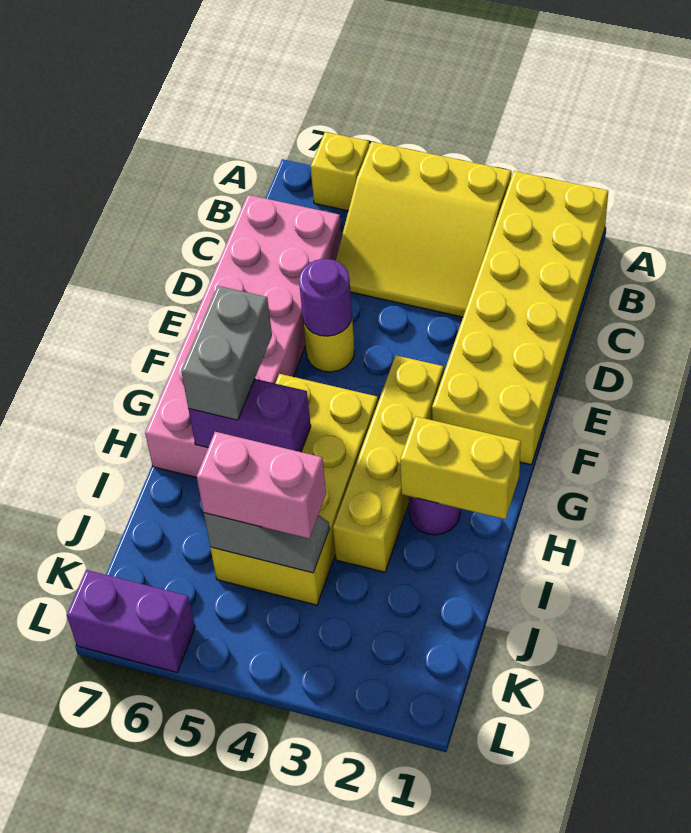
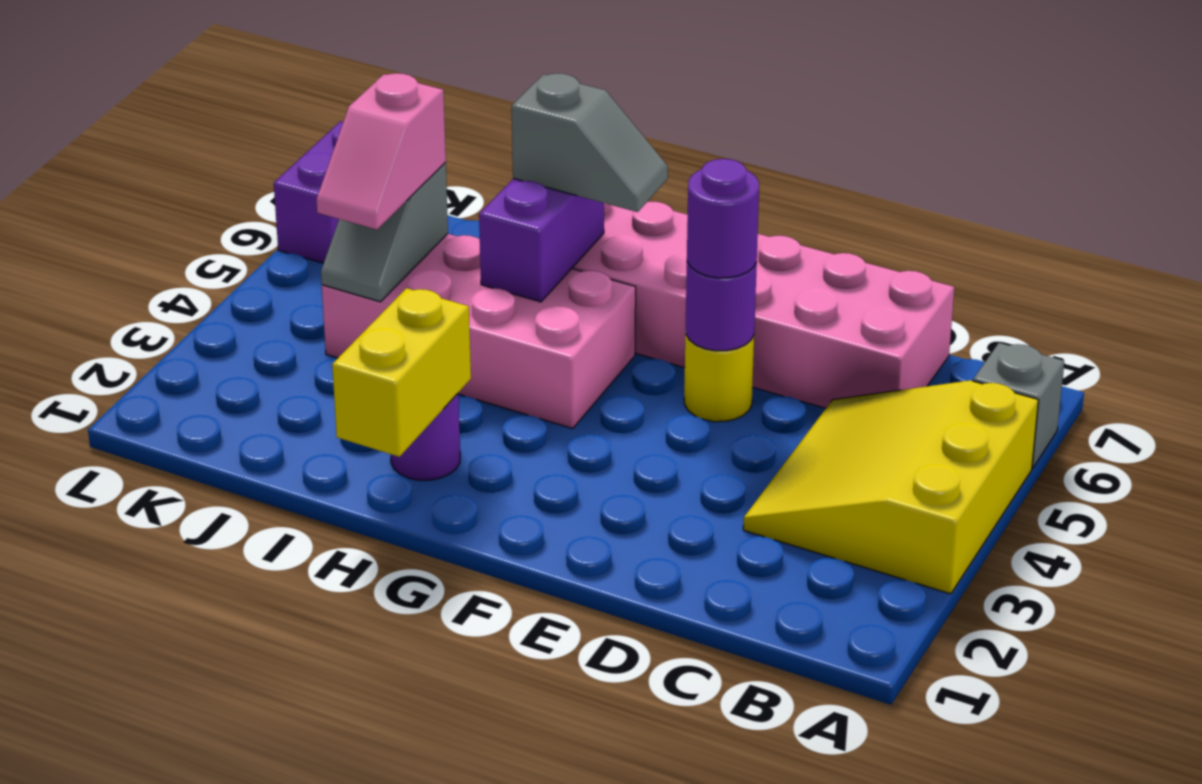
yellow brick A1:F2 level 1 -> none
yellow brick A6 level 1 -> grey brick A6 level 1
none -> purple round brick E5 level 3
yellow brick F3:I3 level 1 -> none
yellow brick G4:J5 level 1 -> pink brick G4:J5 level 1
grey brick G6:H6 level 3 -> grey slope G6:H6 level 3 top H
pink brick J4:J5 level 3 -> pink slope J4:J5 level 3 top 5

